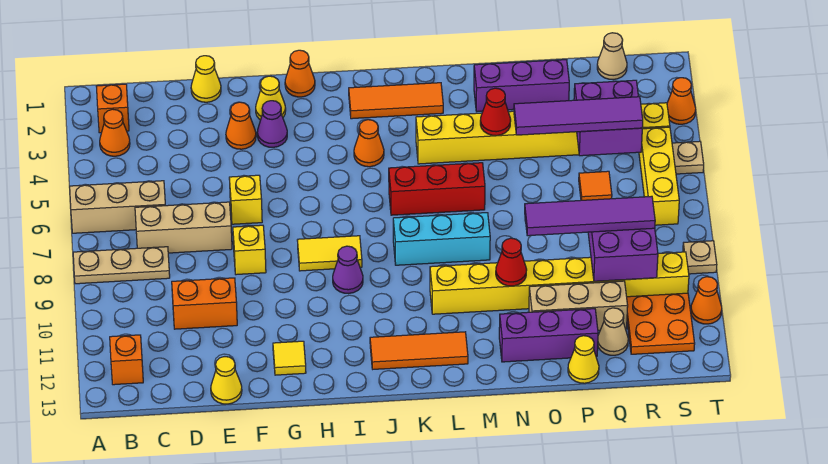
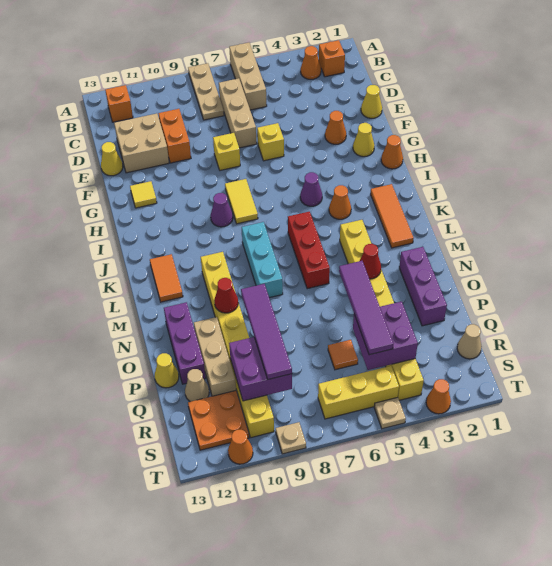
none -> tan brick D11:E12 level 1
purple cone G3 level 1 -> purple cone I5 level 1
orange tile J12:L12 level 1 -> orange tile K12:L12 level 1

